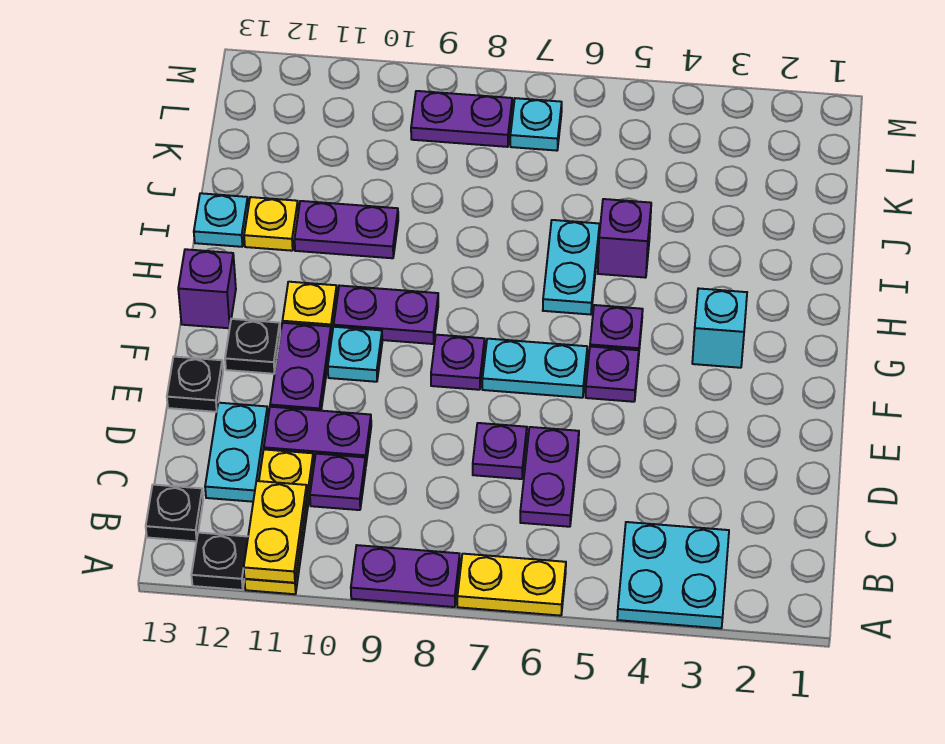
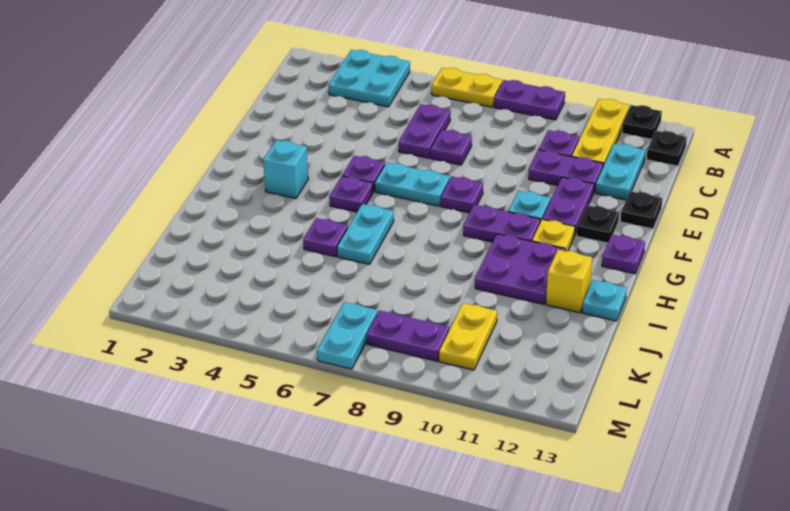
yellow plate A11:B11 level 2 -> yellow plate K10:L10 level 1
purple brick G13 level 1 -> purple plate G13 level 1
purple brick I5 level 1 -> purple plate I5 level 1
purple plate I10:I11 level 1 -> purple plate H10:I11 level 1
yellow plate I12 level 1 -> yellow brick I12 level 1
cyan plate L7 level 1 -> cyan plate L7:M7 level 1

